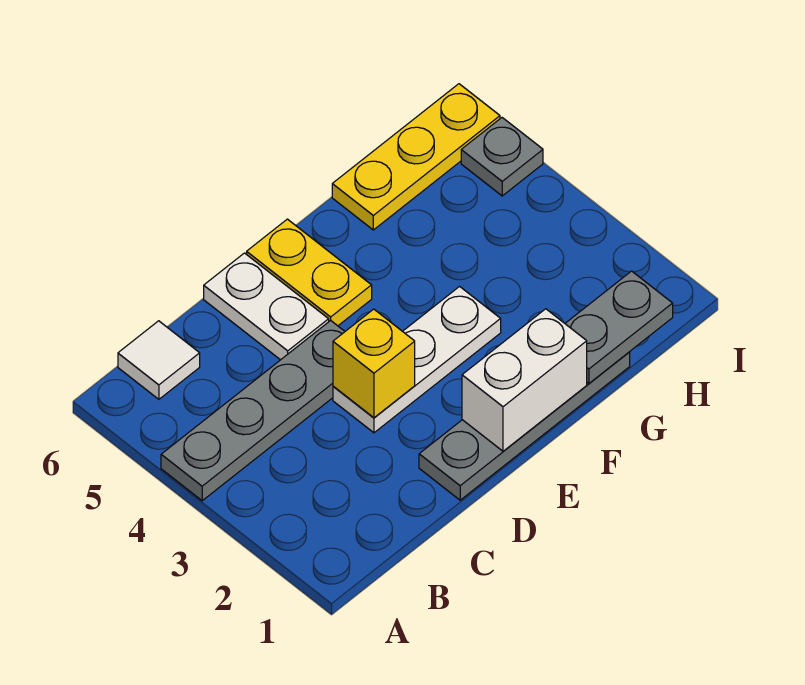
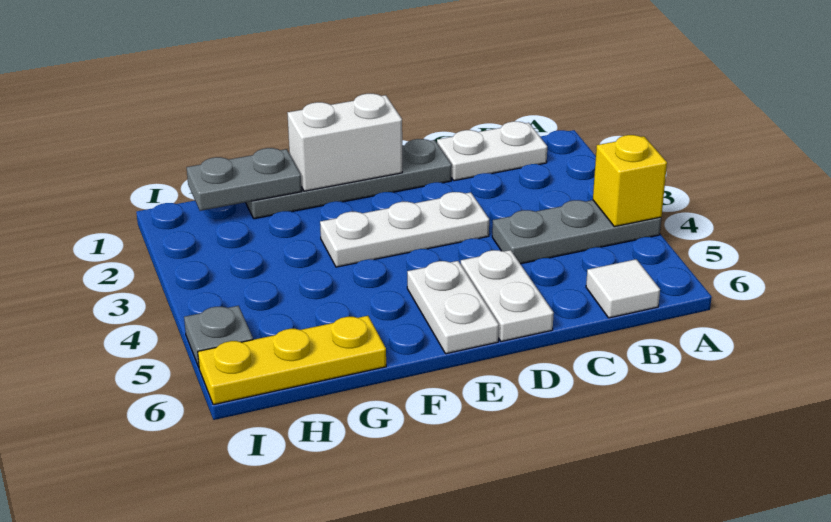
grey plate A4:D4 level 1 -> grey plate A4:C4 level 1
none -> white plate B1:C1 level 1
yellow brick D3 level 2 -> yellow brick A4 level 2
yellow plate E5:E6 level 1 -> white plate E5:E6 level 1

